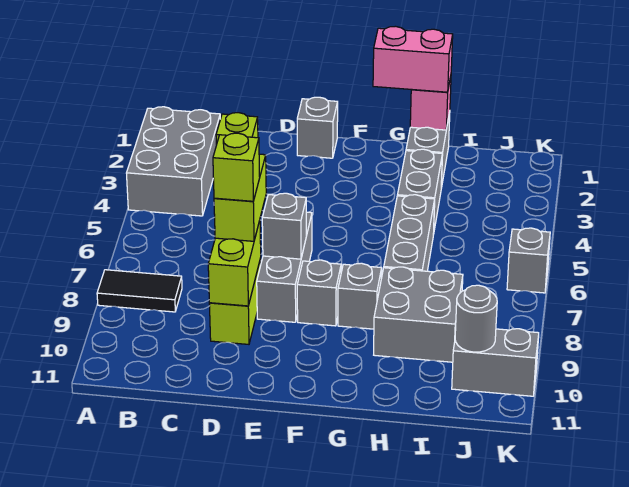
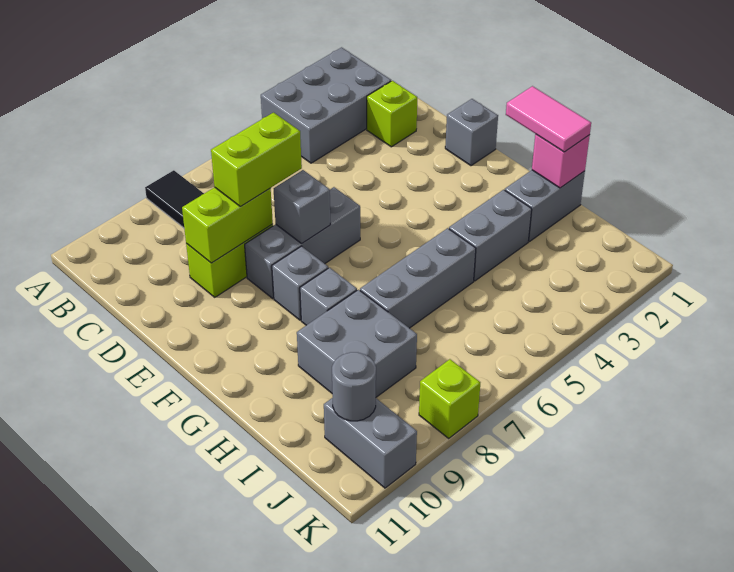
lime brick D8 level 4 -> lime brick K8 level 1
pink brick G1:H1 level 3 -> pink tile G1:H1 level 3
grey brick K6 level 1 -> none

